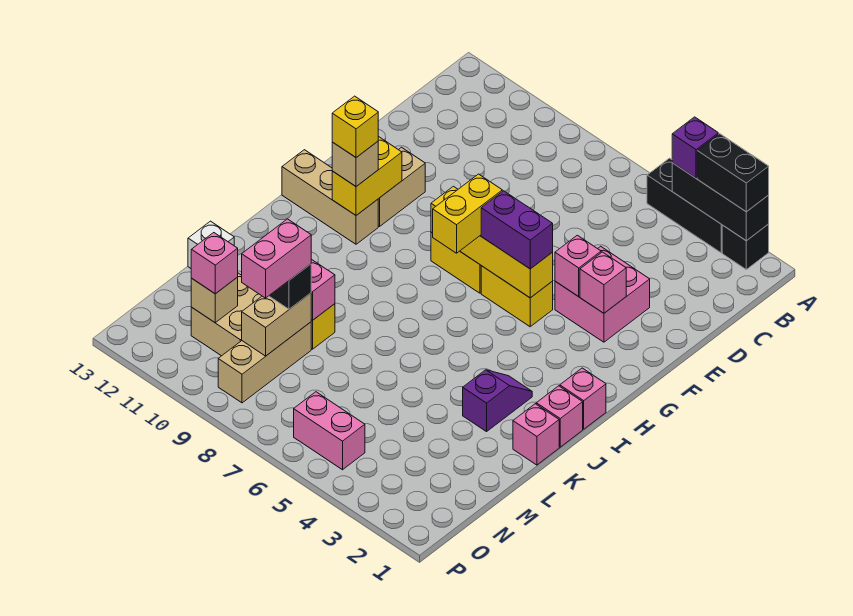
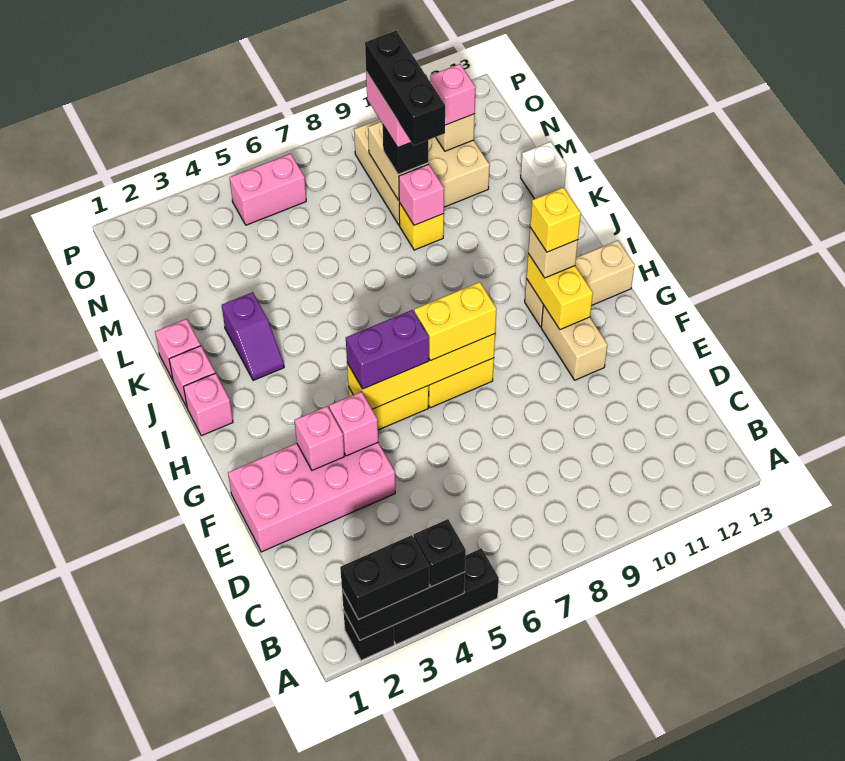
purple brick A4 level 3 -> black brick A4 level 3
pink brick E3:F4 level 1 -> pink brick E1:F4 level 1
yellow brick G7:H7 level 3 -> yellow brick G7:G8 level 3
none -> black brick L9:N9 level 5

